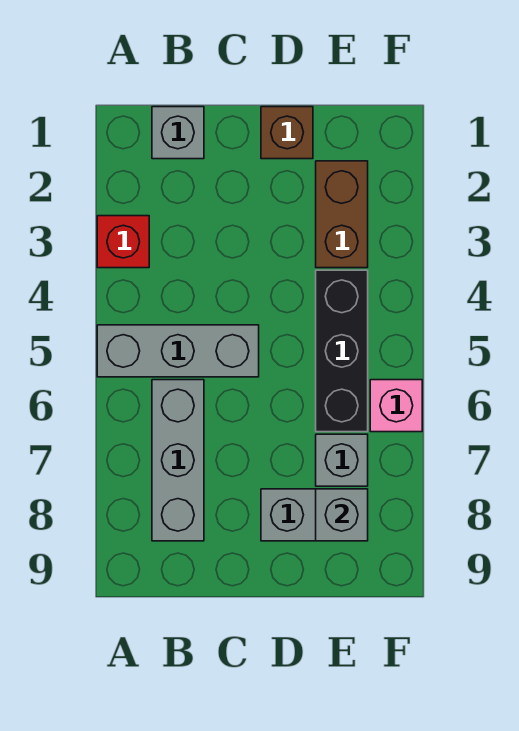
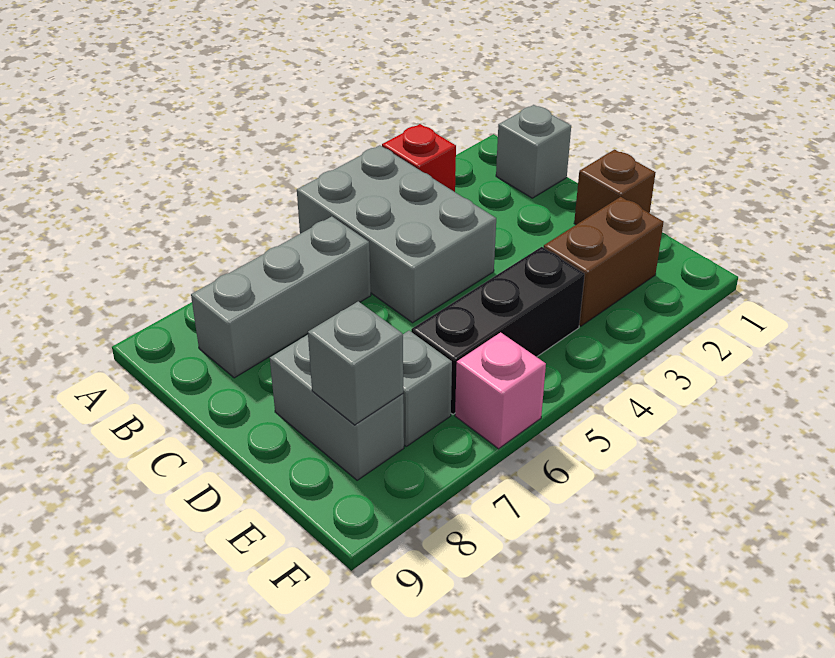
grey brick A5:C5 level 1 -> grey brick A4:C5 level 1

